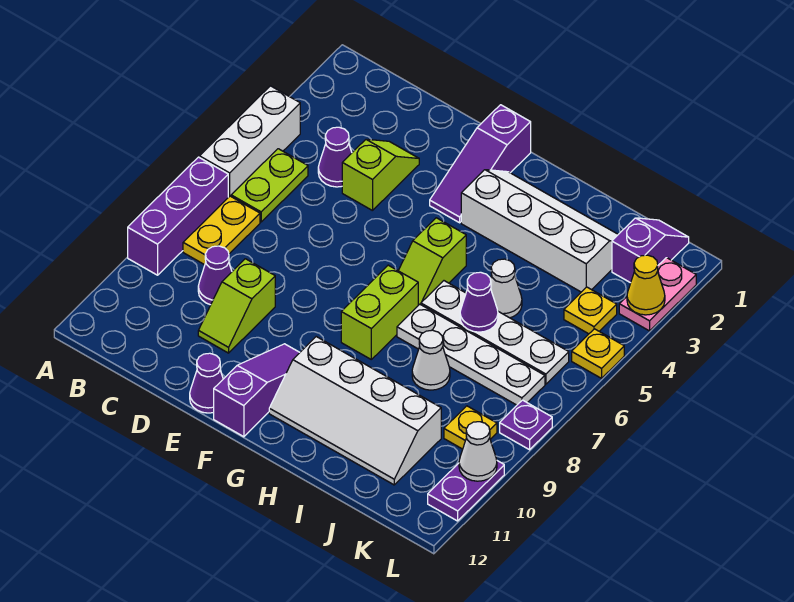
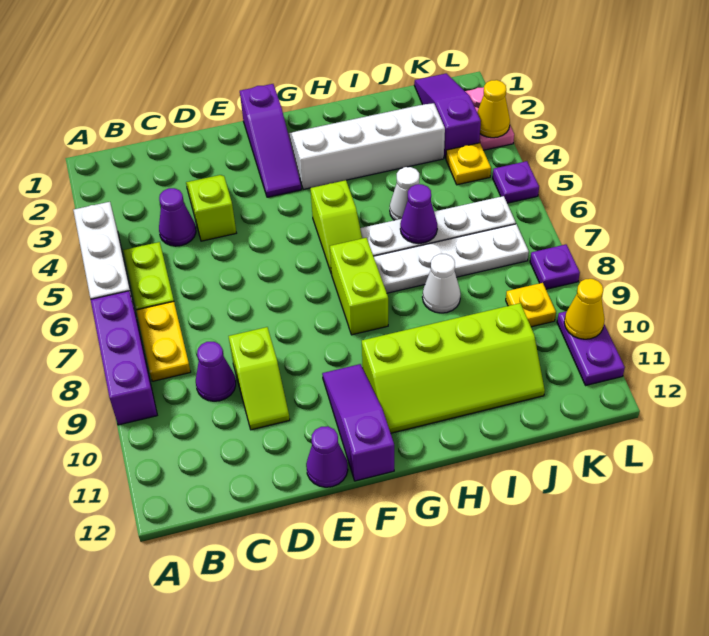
white slope G10:J11 level 1 top 10 -> lime slope G10:J11 level 1 top 10
purple slope K1:K2 level 1 top 2 -> purple slope K1:K3 level 1 top 3
yellow plate L5 level 1 -> purple plate L5 level 1
white cone L10 level 2 -> yellow cone L10 level 2

